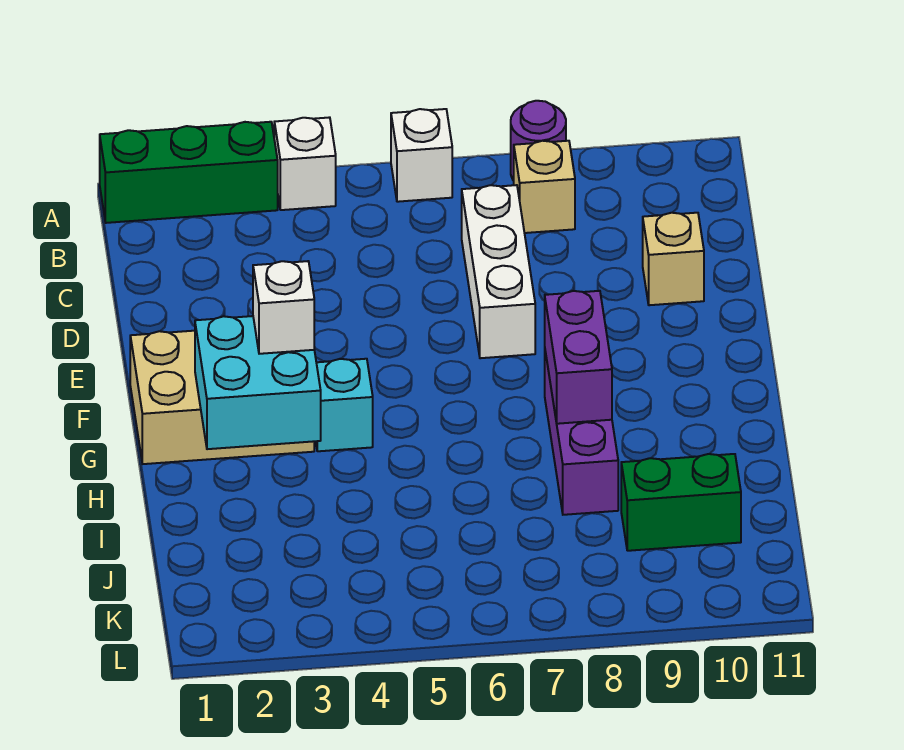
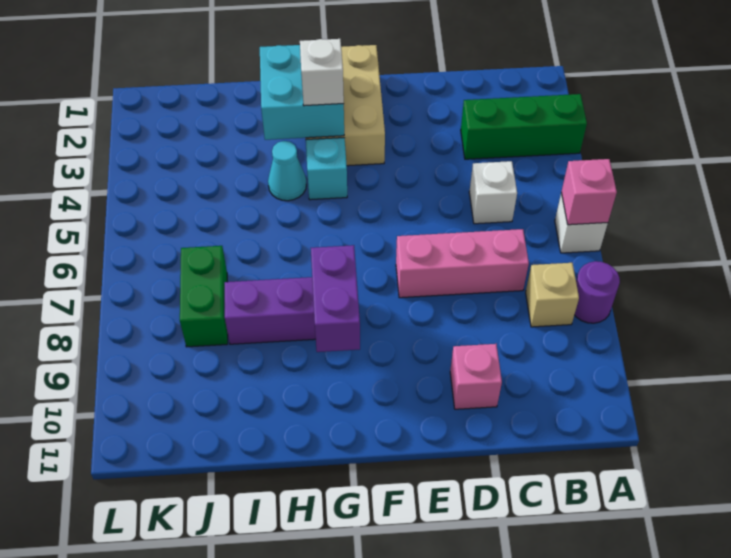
green brick A1:A3 level 1 -> green brick A3:C3 level 1
white brick A4 level 1 -> white brick C5 level 1
none -> pink brick A6 level 2
white brick C7:E7 level 1 -> pink brick C7:E7 level 1
tan brick D10 level 1 -> pink brick D10 level 1
purple brick G8:H8 level 2 -> purple brick G8:G9 level 2
none -> cyan cone H4 level 1
green brick J9:J10 level 1 -> green brick J7:J8 level 1

